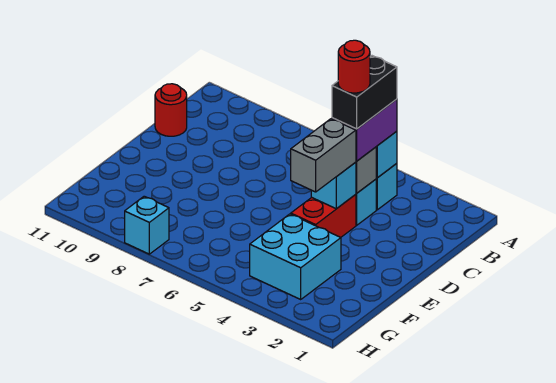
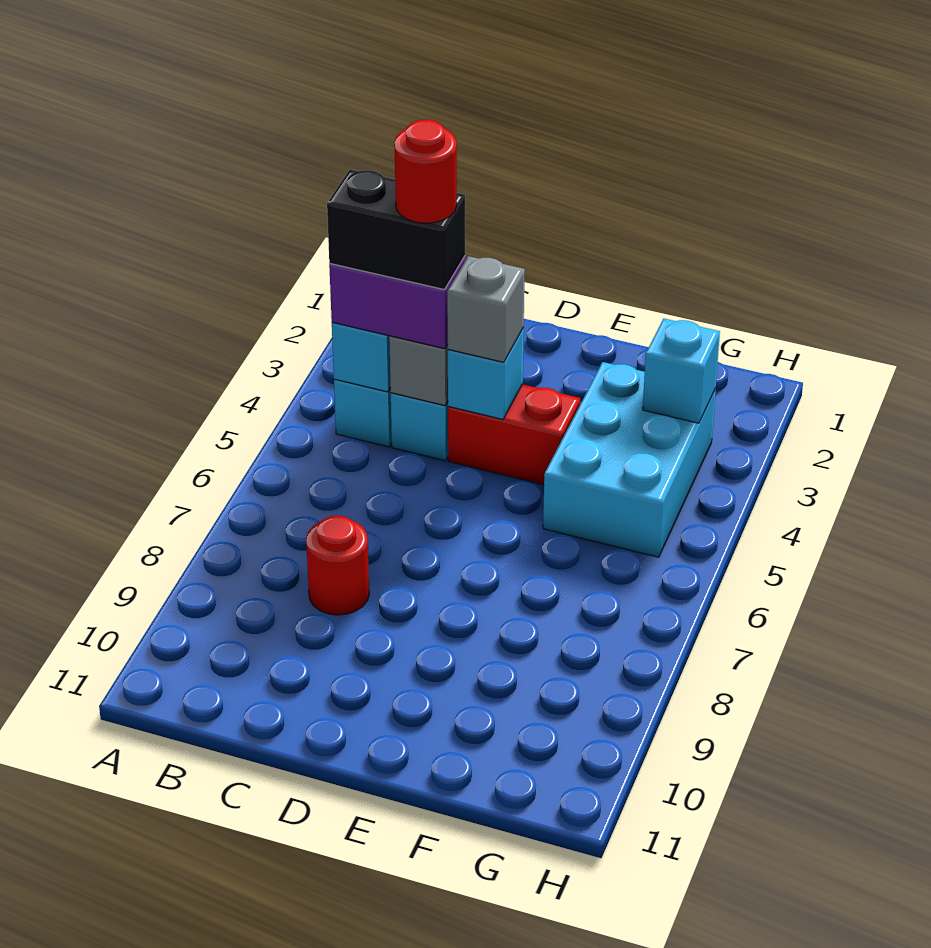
red round brick C11 level 1 -> red round brick C8 level 1
grey brick D4:E4 level 3 -> grey brick D4 level 3
cyan brick F3:G4 level 1 -> cyan brick F3:G5 level 1
cyan brick H8 level 1 -> cyan brick G3 level 2

